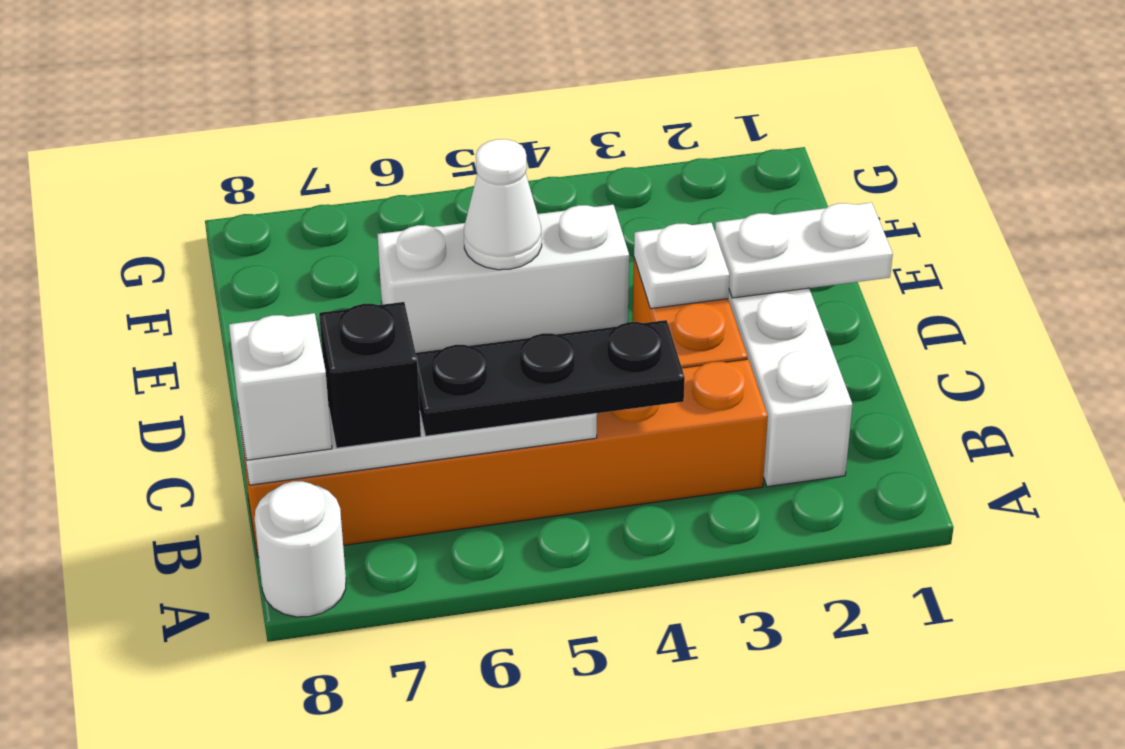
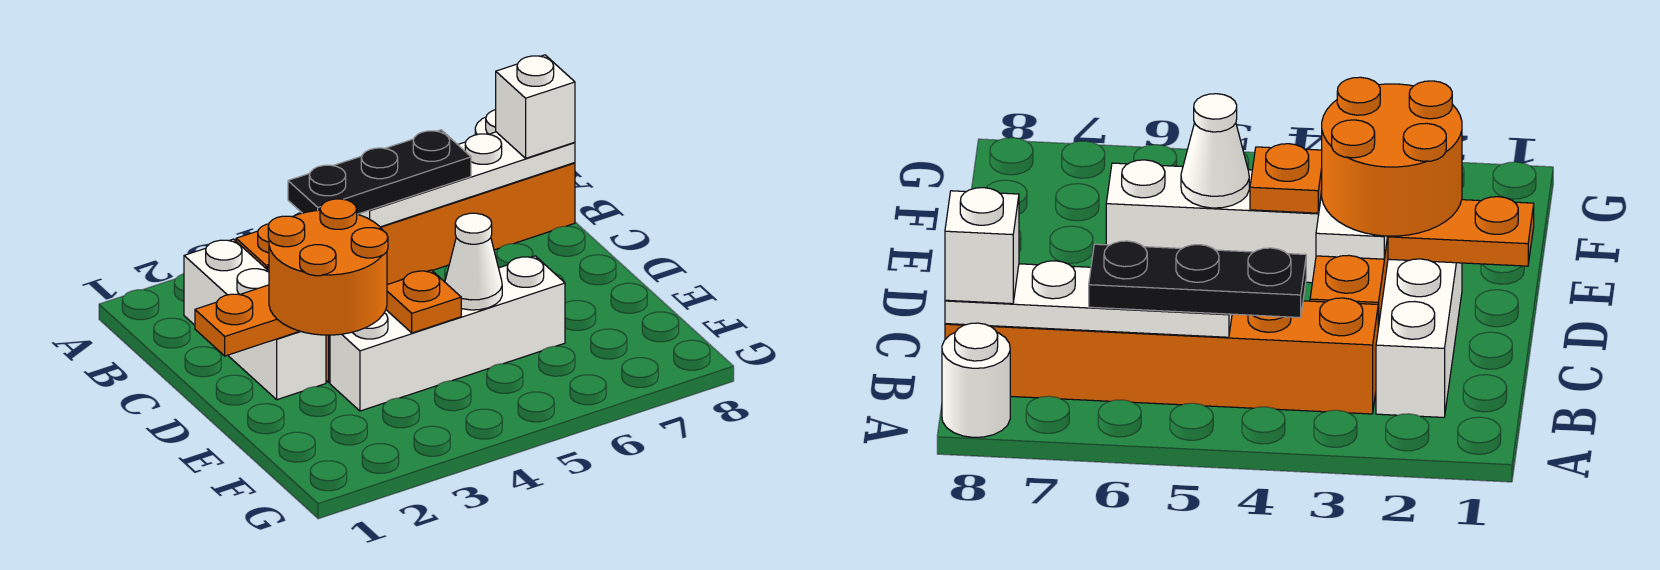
black brick B7 level 3 -> none
white plate D1:D2 level 2 -> orange plate D1:D2 level 2
none -> orange round brick D2:E3 level 3
white brick E4:E6 level 1 -> white brick E3:E6 level 1
none -> orange plate E4 level 2

